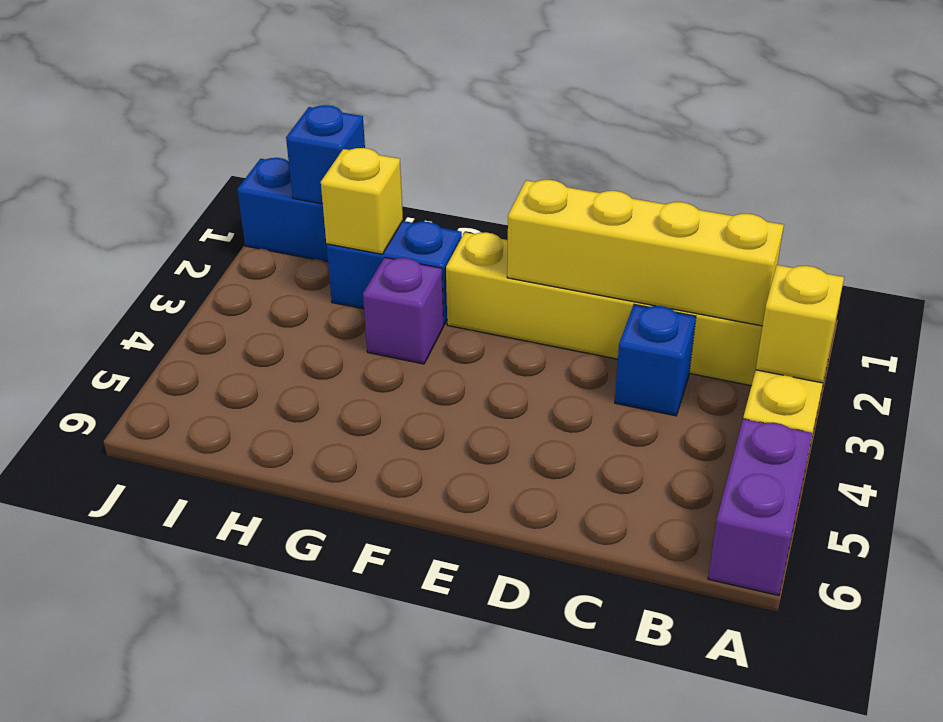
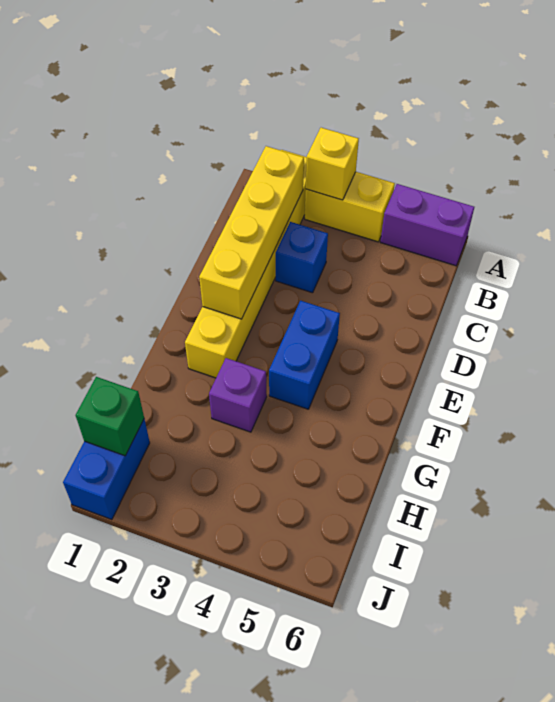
blue brick G2:H2 level 1 -> blue brick E4:F4 level 1
yellow brick H2 level 2 -> none
blue brick I1 level 2 -> green brick I1 level 2

